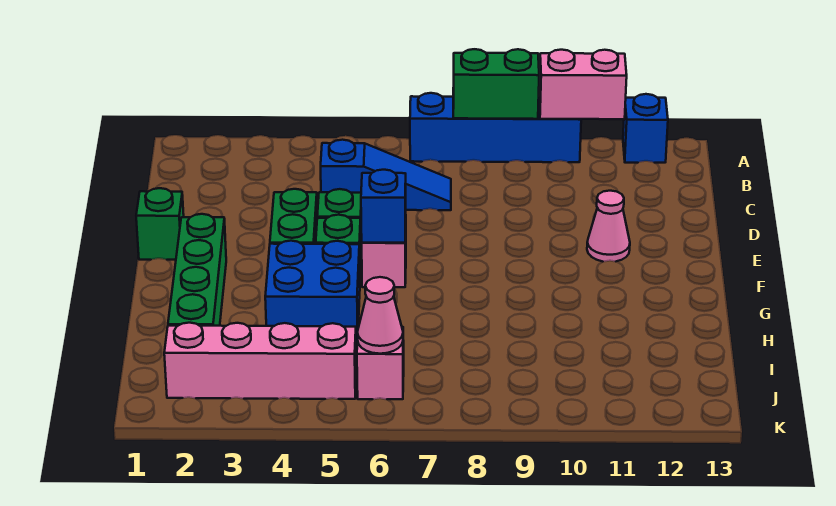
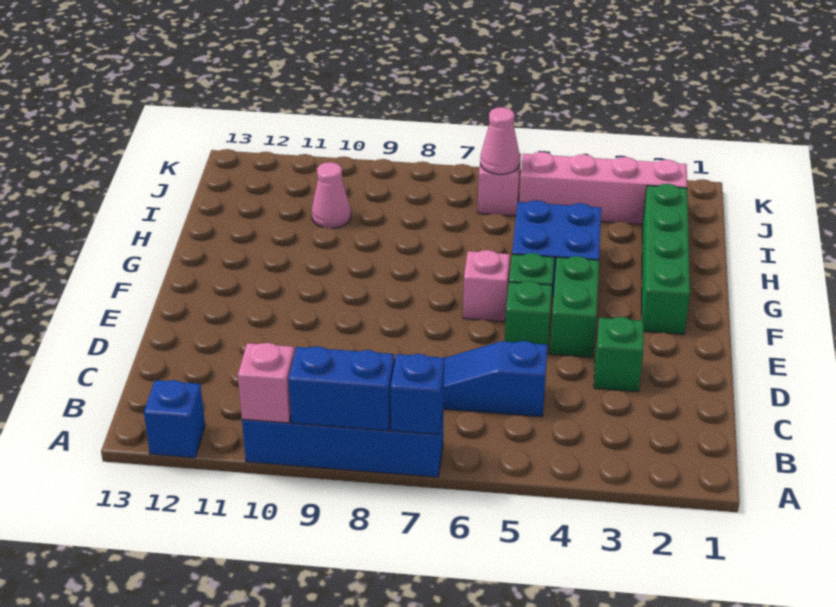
green brick A8:A9 level 2 -> blue brick A8:A9 level 2
pink brick A10:A11 level 2 -> pink brick A10 level 2
green brick E1 level 1 -> green brick D3 level 1
pink cone E11 level 1 -> pink cone I10 level 1
blue brick F6 level 2 -> blue brick A7 level 2

